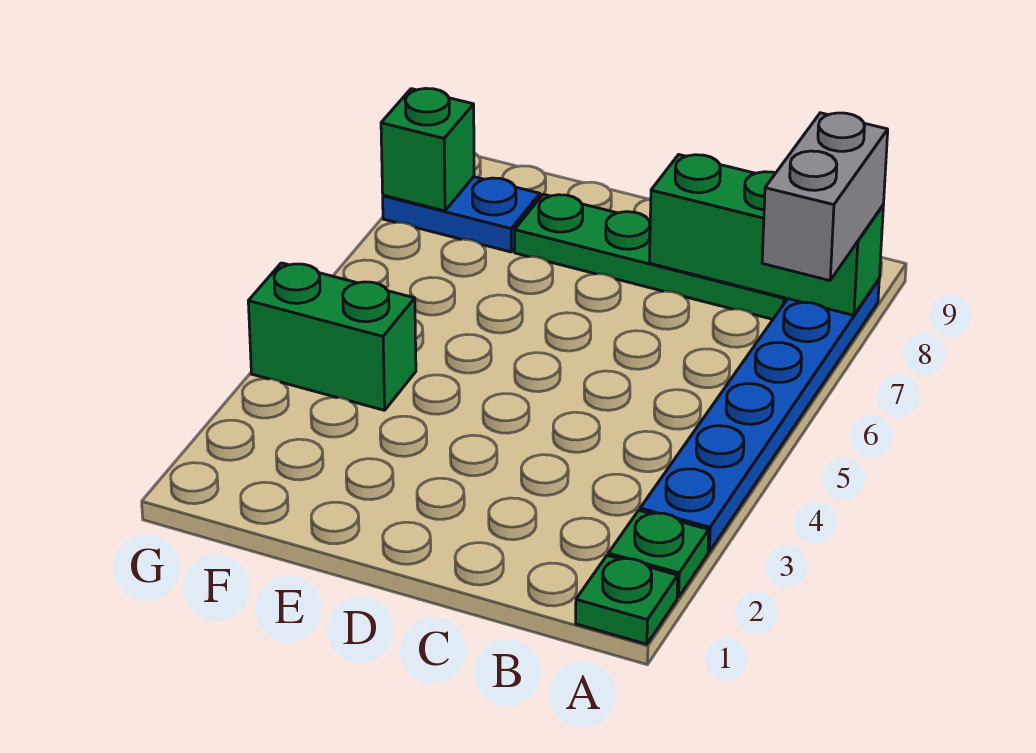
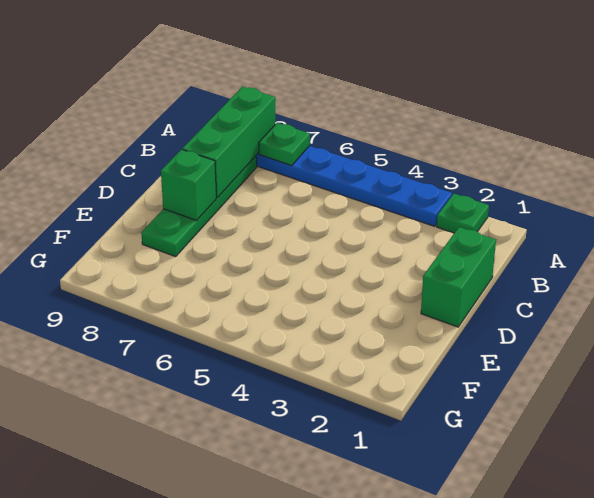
green plate A1 level 1 -> green plate A7 level 2
grey brick A7:A8 level 3 -> none
green brick F4:G4 level 1 -> green brick C1:D1 level 1
blue plate F8:G8 level 1 -> none
green brick G8 level 2 -> green brick D8 level 2

